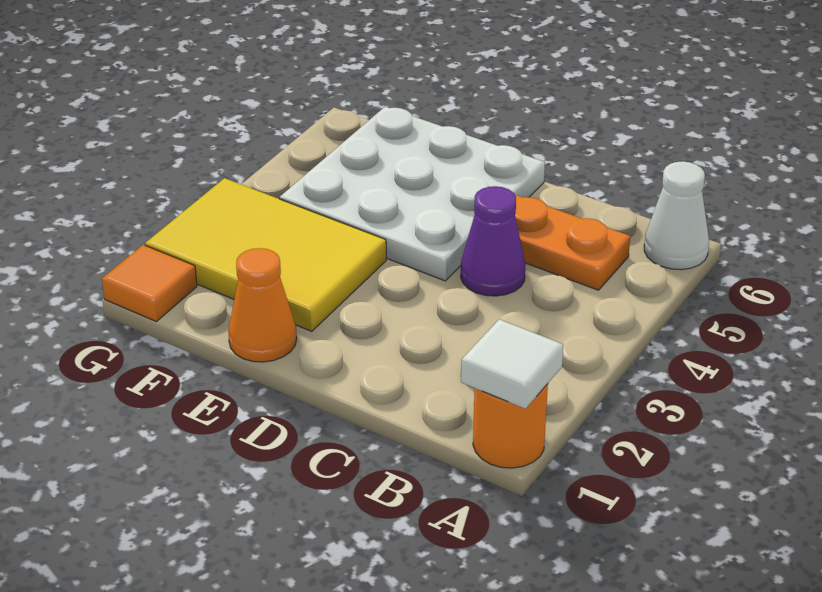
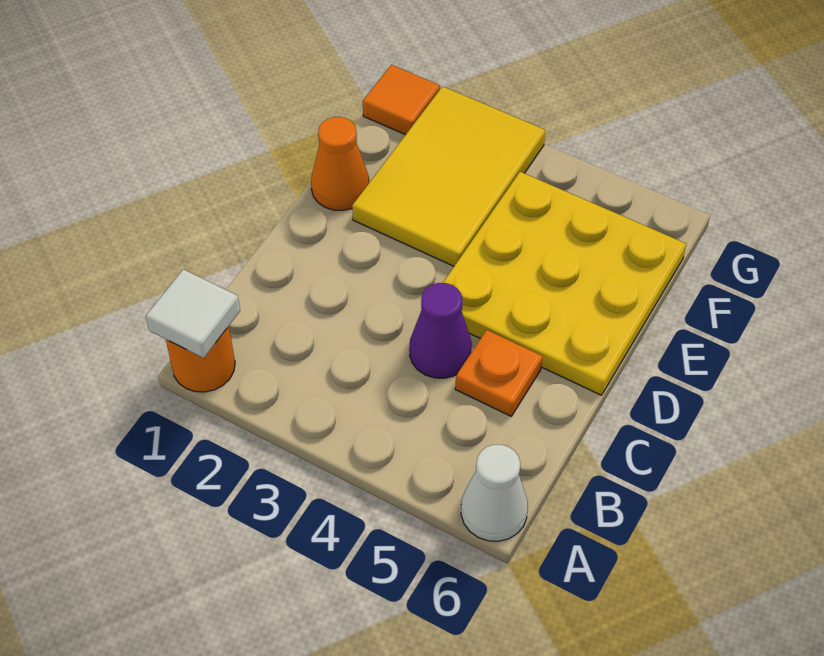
orange plate B5:C5 level 1 -> orange plate C5 level 1
white plate D4:F6 level 1 -> yellow plate D4:F6 level 1

